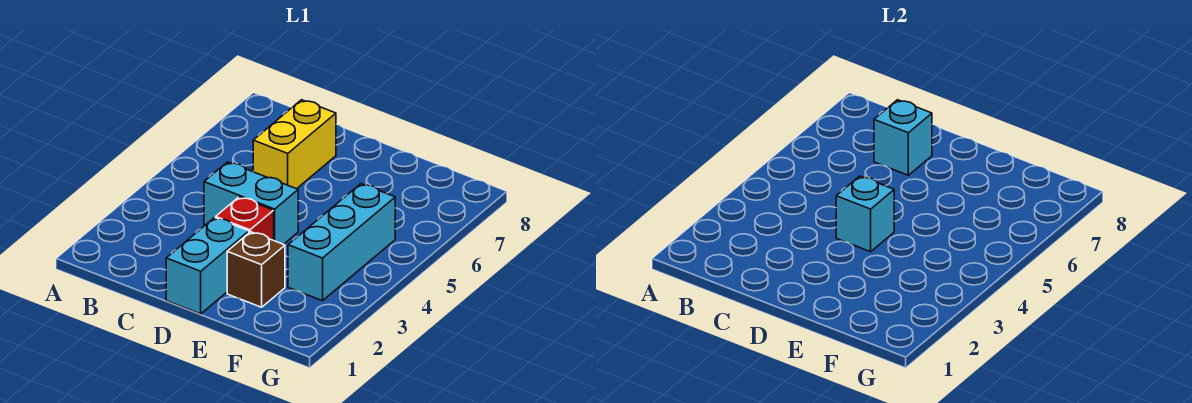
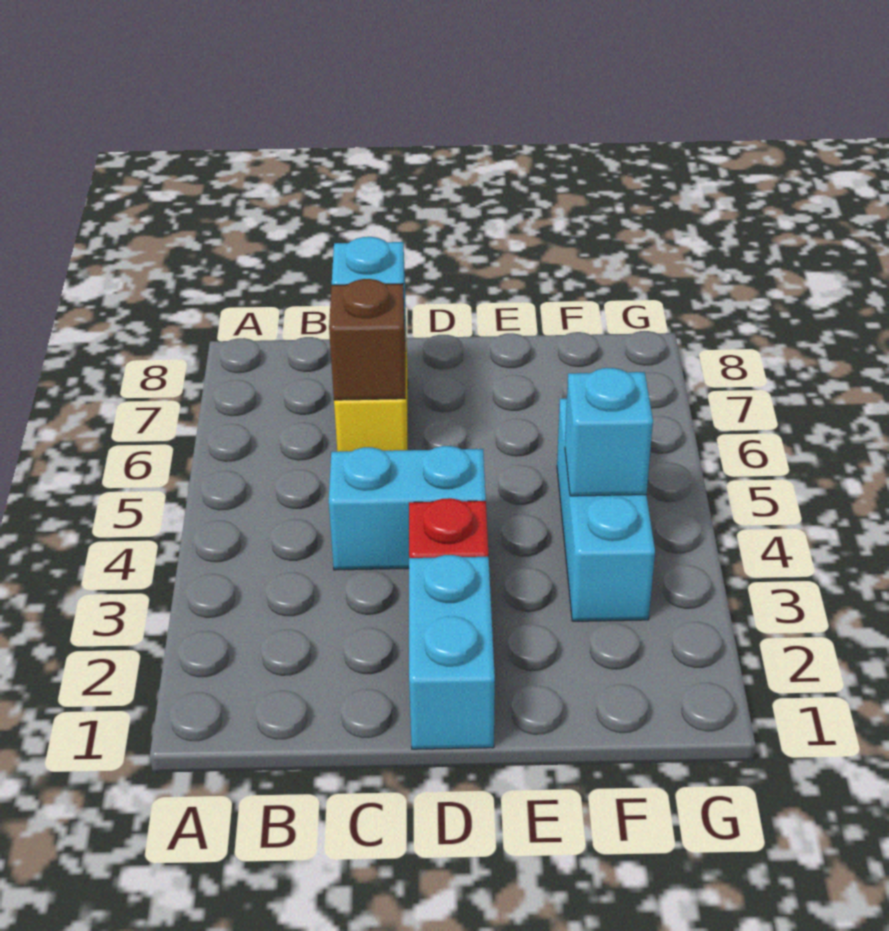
cyan brick D4 level 2 -> cyan brick F4 level 2
brown brick E2 level 1 -> brown brick C6 level 2

